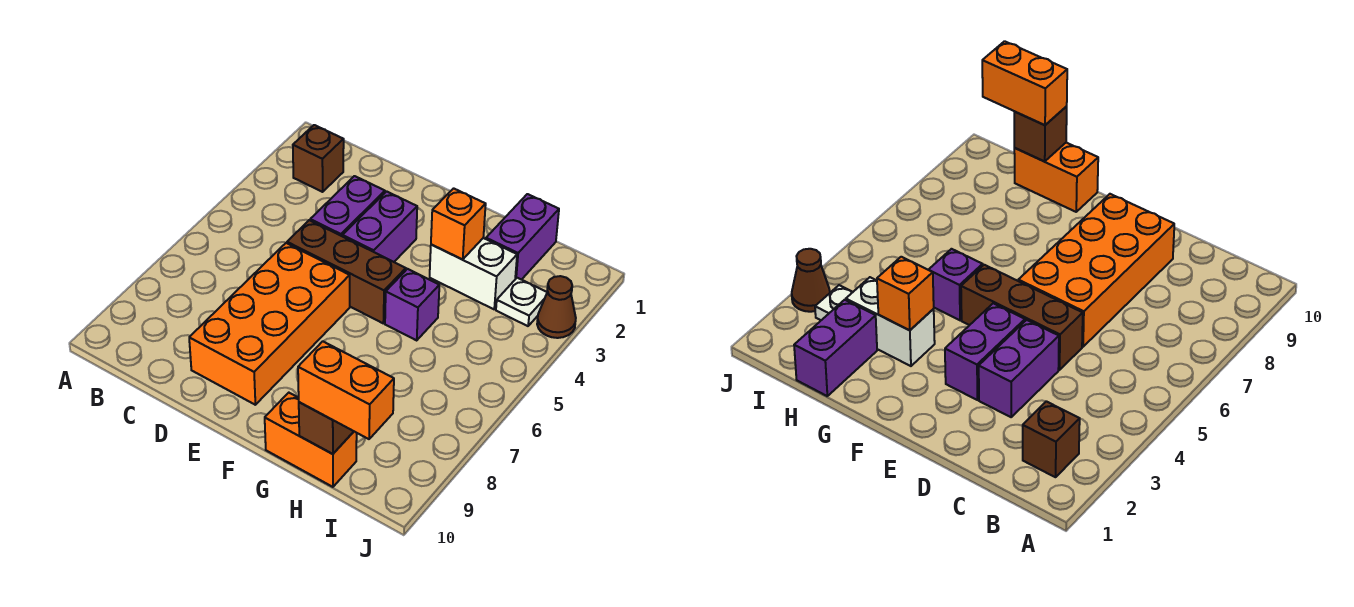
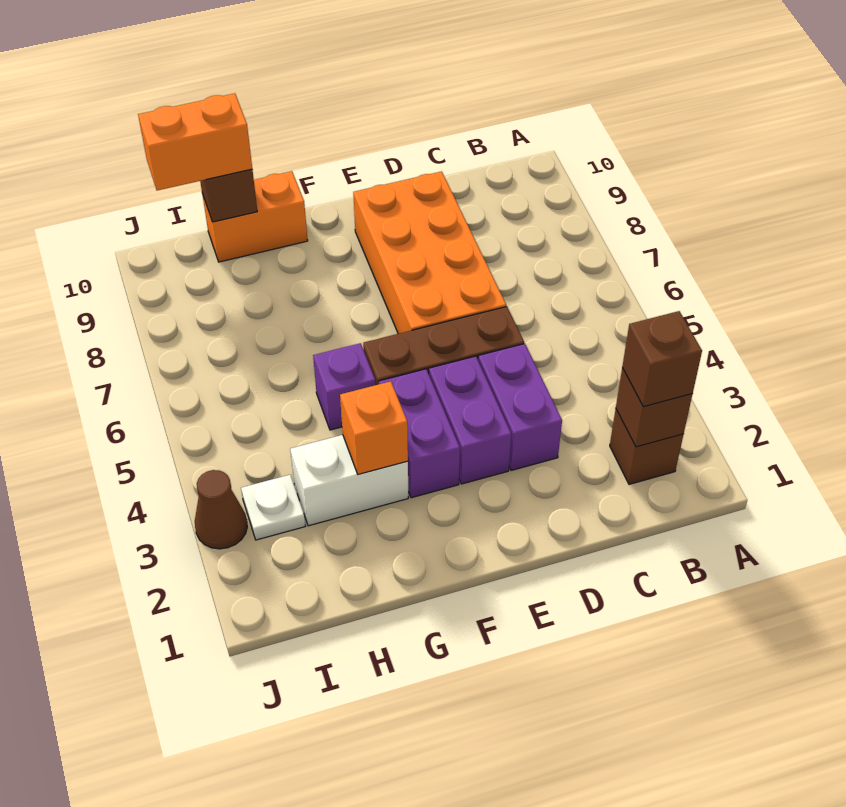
none -> brown brick B2 level 2
none -> brown brick B2 level 3
purple brick H1:H2 level 1 -> purple brick F3:F4 level 1

